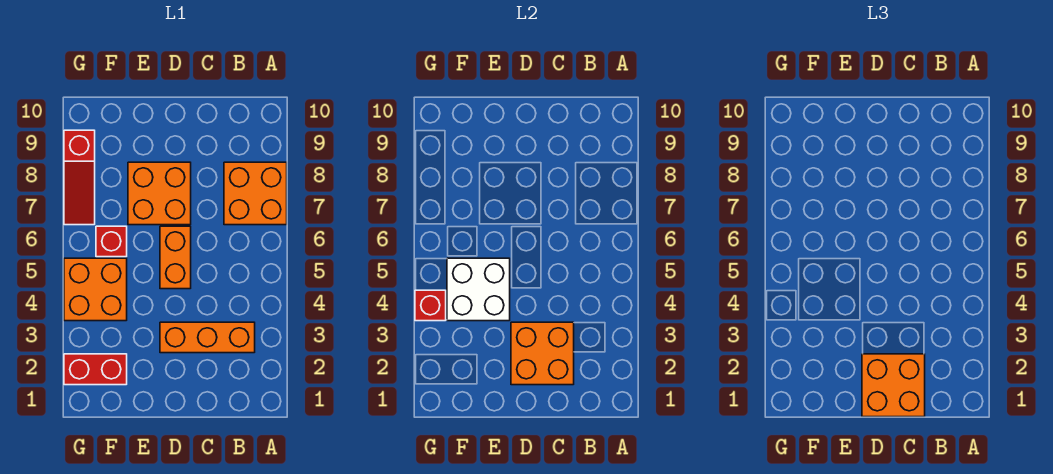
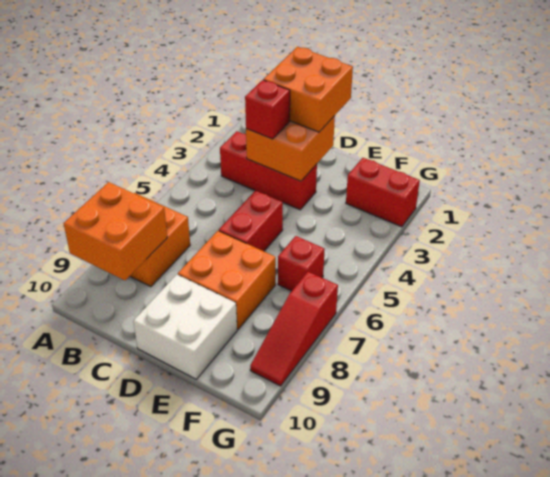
orange brick B3:D3 level 1 -> red brick B3:D3 level 1
orange brick D5:D6 level 1 -> red brick D5:D6 level 1
white brick E4:F5 level 2 -> white brick D9:E10 level 1
orange brick F4:G5 level 1 -> orange brick A8:B9 level 2
red brick G4 level 2 -> red brick C3 level 3
red slope G7:G9 level 1 top 9 -> red slope G7:G9 level 1 top 7

